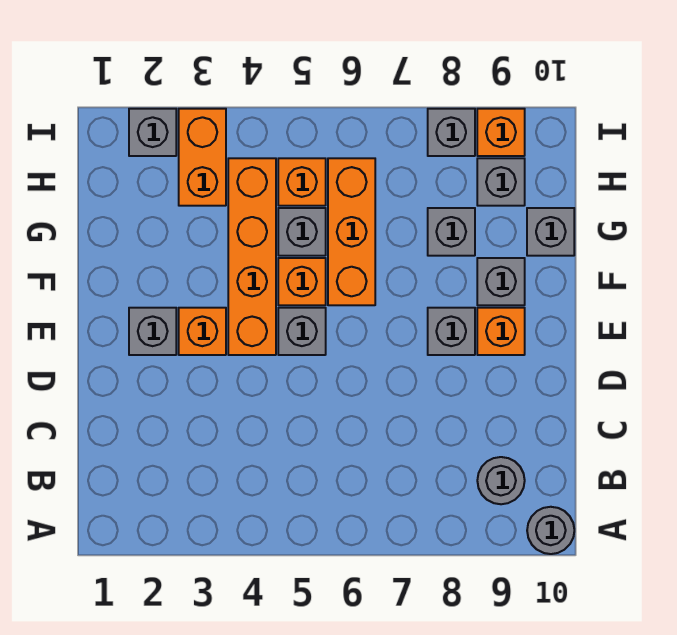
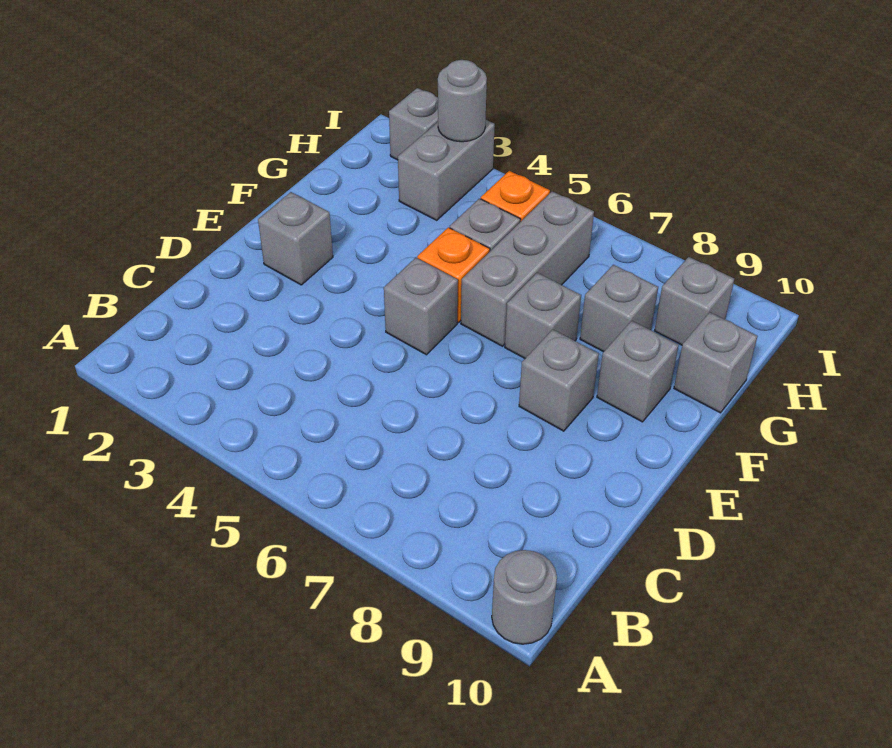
grey round brick B9 level 1 -> grey round brick I3 level 2
orange brick E3 level 1 -> none
orange brick E4:H4 level 1 -> none
orange brick E9 level 1 -> none
orange brick F6:H6 level 1 -> grey brick F6:H6 level 1
orange brick H3:I3 level 1 -> grey brick H3:I3 level 1
grey brick I8 level 1 -> grey brick F7 level 1
orange brick I9 level 1 -> none

